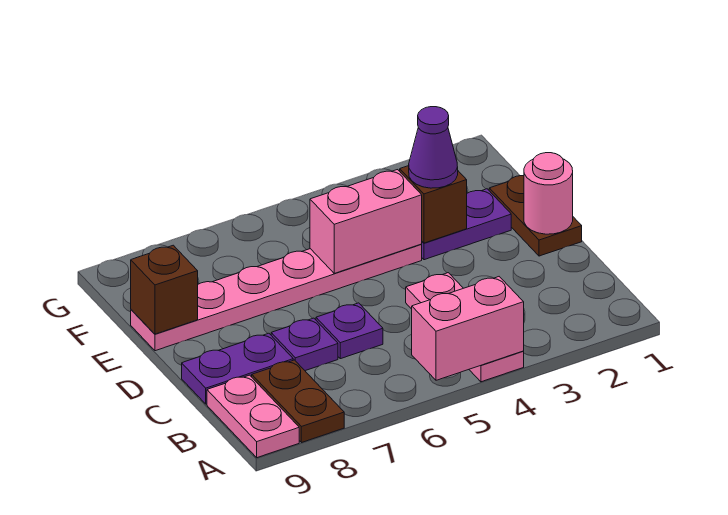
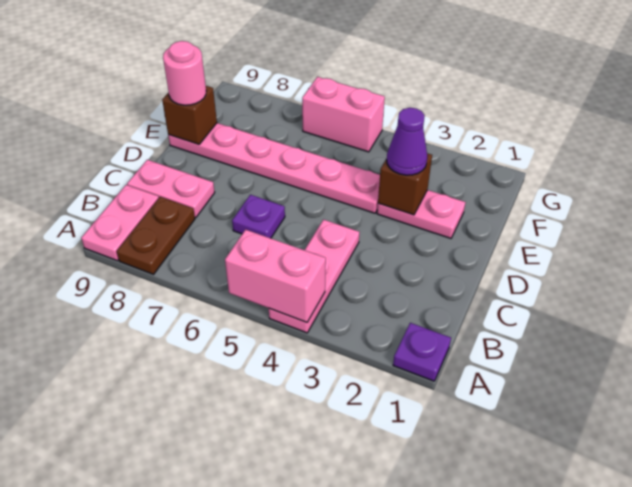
purple plate C7 level 1 -> purple plate A1 level 1
purple plate C8:C9 level 1 -> pink plate C8:C9 level 1
brown plate D1:E1 level 1 -> none
pink round brick D1 level 2 -> pink round brick E9 level 3
purple plate E2:E3 level 1 -> pink plate E2:E3 level 1
pink brick E4:E5 level 2 -> pink brick G5:G6 level 1

